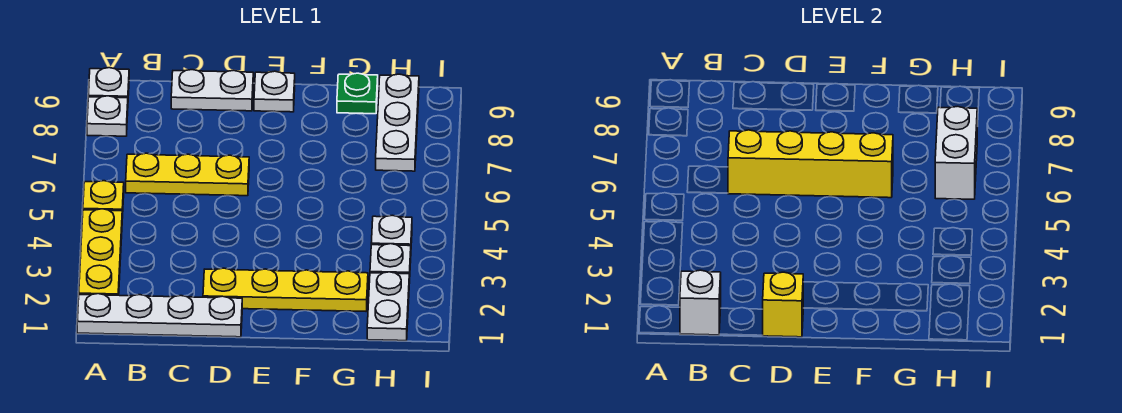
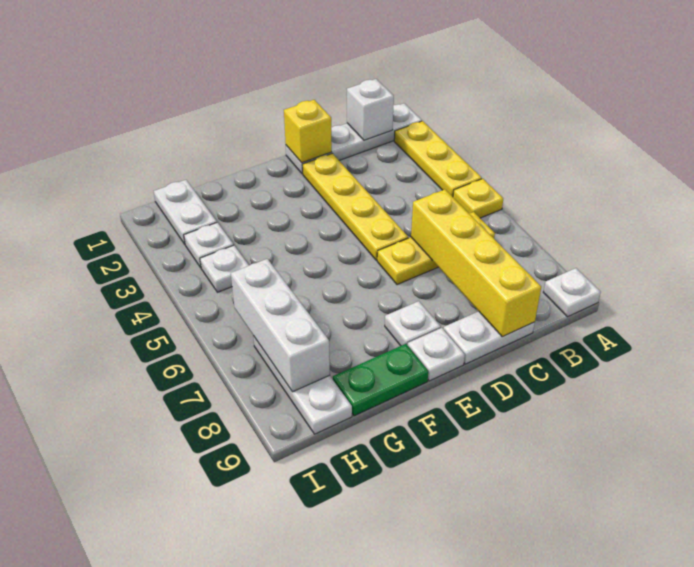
white plate A8 level 1 -> white plate E8 level 1
yellow brick C6:F6 level 2 -> yellow brick C6:C9 level 2
yellow plate D2:G2 level 1 -> yellow plate D2:D5 level 1
green plate G9 level 1 -> green plate F9:G9 level 1
white brick H6:H7 level 2 -> white brick H6:H8 level 2

